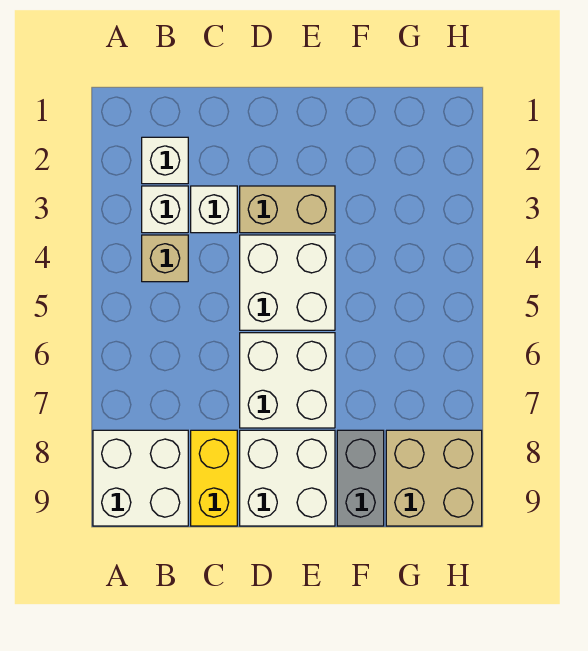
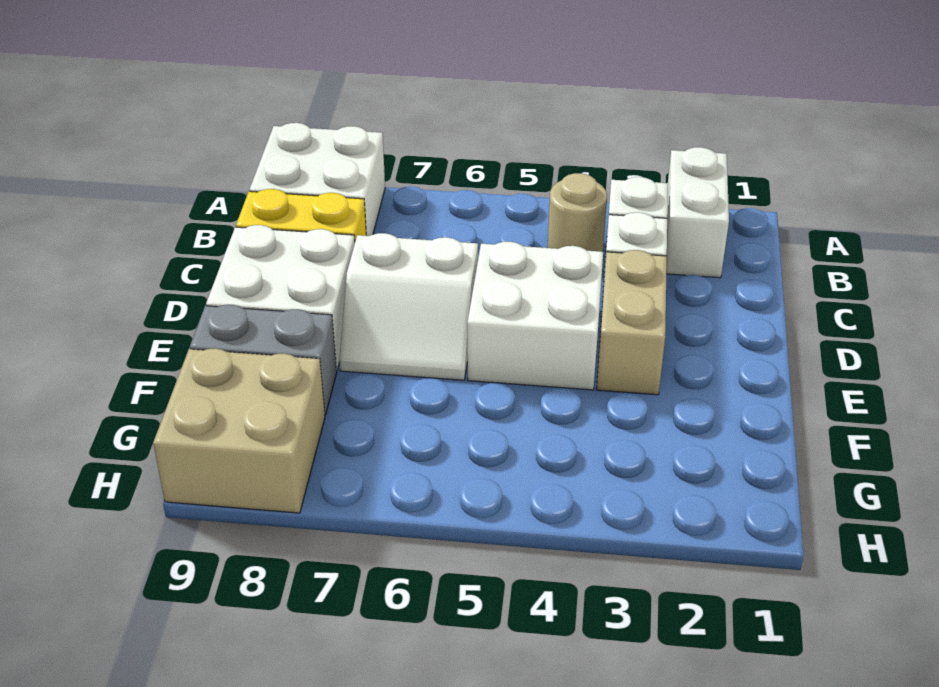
white brick B2 level 1 -> white brick A2:B2 level 1
tan brick B4 level 1 -> tan round brick B4 level 1
white brick D6:E7 level 1 -> white slope D6:E7 level 1 top D

